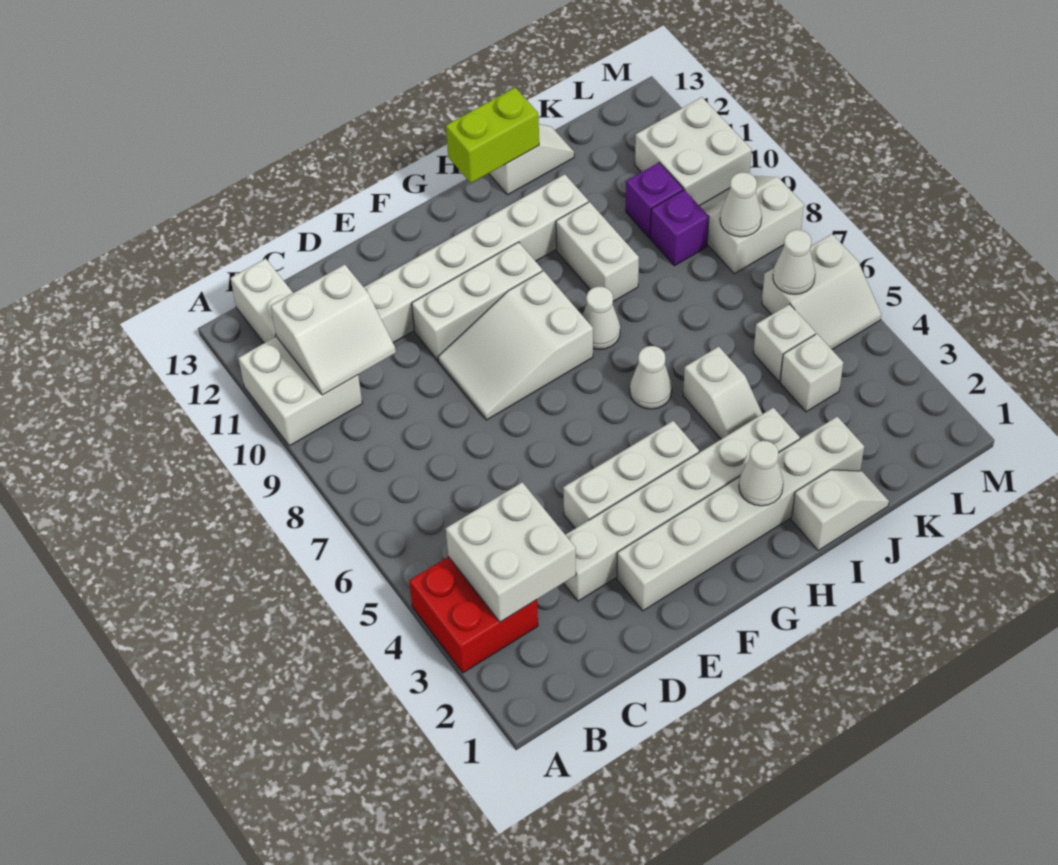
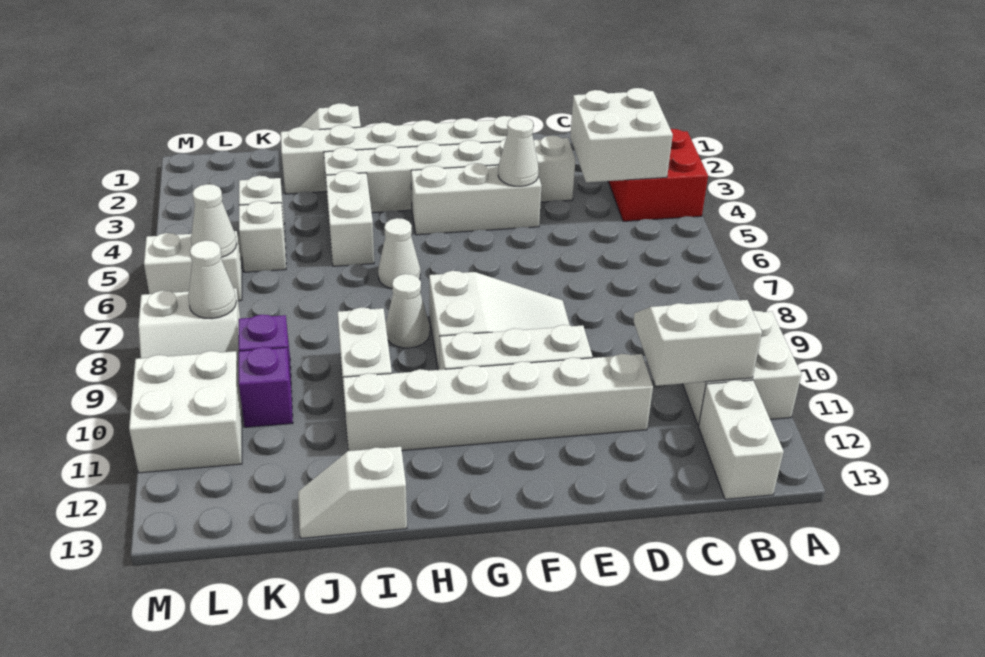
white cone H2 level 2 -> white cone E4 level 2
lime brick H13:I13 level 2 -> none
white slope I4:I5 level 1 top 5 -> white brick I4:I5 level 1

